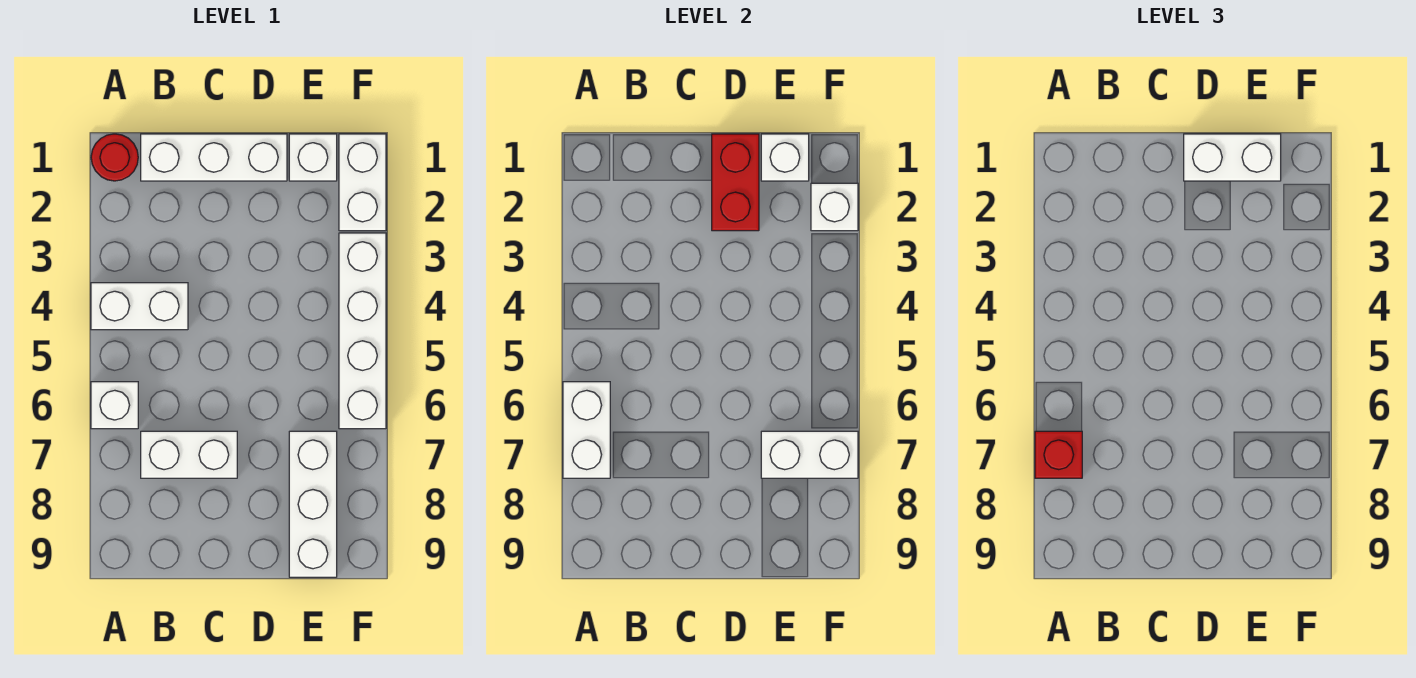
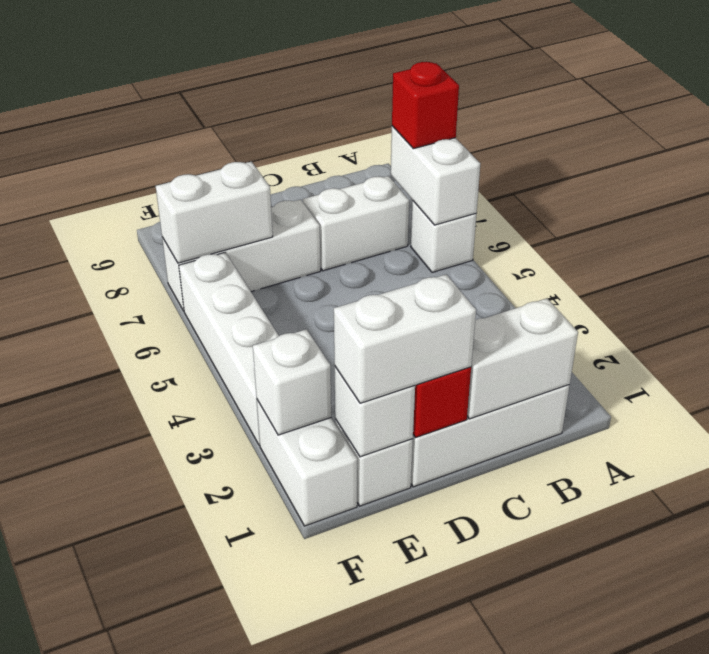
red round brick A1 level 1 -> none
white brick A4:B4 level 1 -> white brick B1:C1 level 2
white brick E7:E9 level 1 -> white brick D7:F7 level 1

